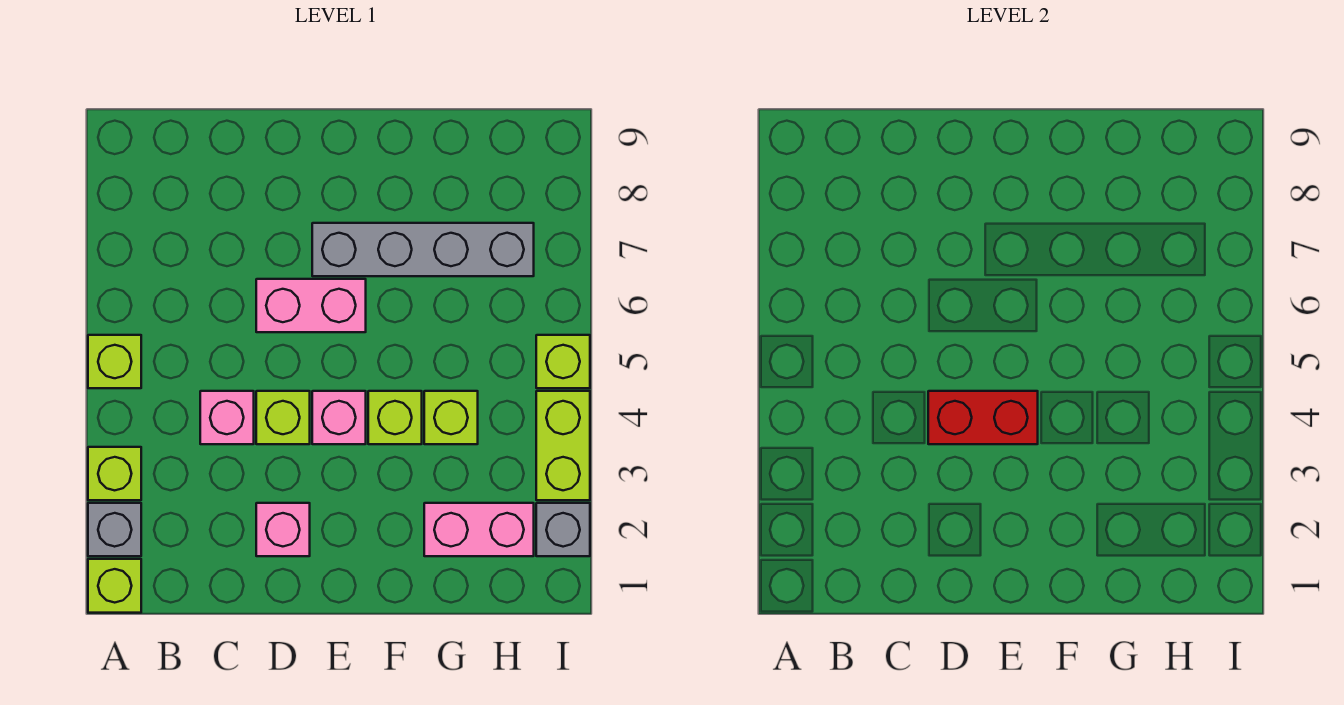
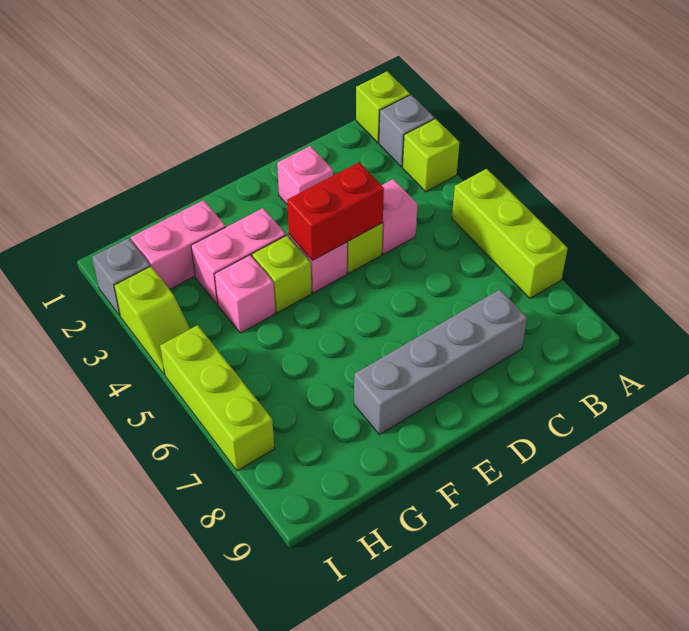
lime brick A5 level 1 -> lime brick A5:A7 level 1
pink brick D6:E6 level 1 -> pink brick F3:G3 level 1
grey brick E7:H7 level 1 -> grey brick C8:F8 level 1
lime brick G4 level 1 -> pink brick G4 level 1
lime brick I3:I4 level 1 -> lime slope I3:I4 level 1 top 3
lime brick I5 level 1 -> lime brick I5:I7 level 1

